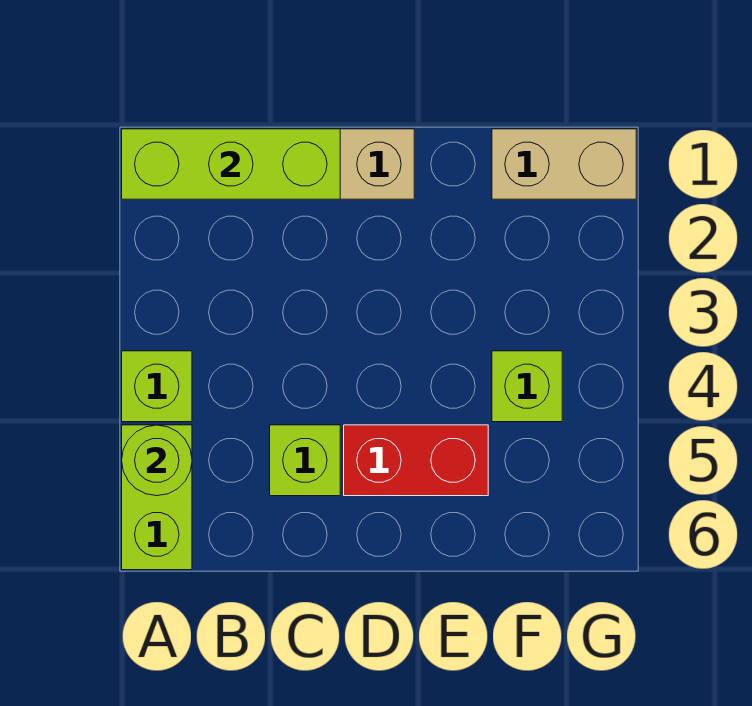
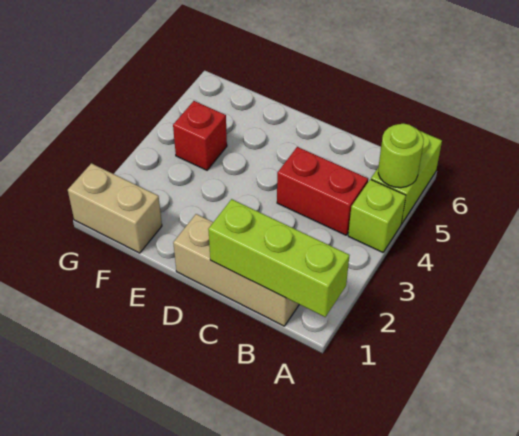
lime brick C5 level 1 -> none
red brick D5:E5 level 1 -> red brick B4:C4 level 1
lime brick F4 level 1 -> red brick F4 level 1

